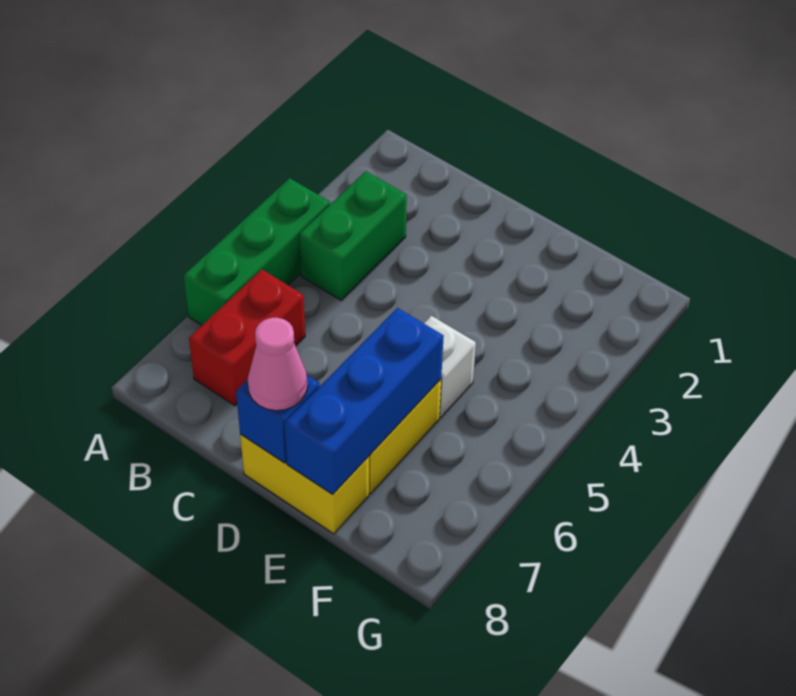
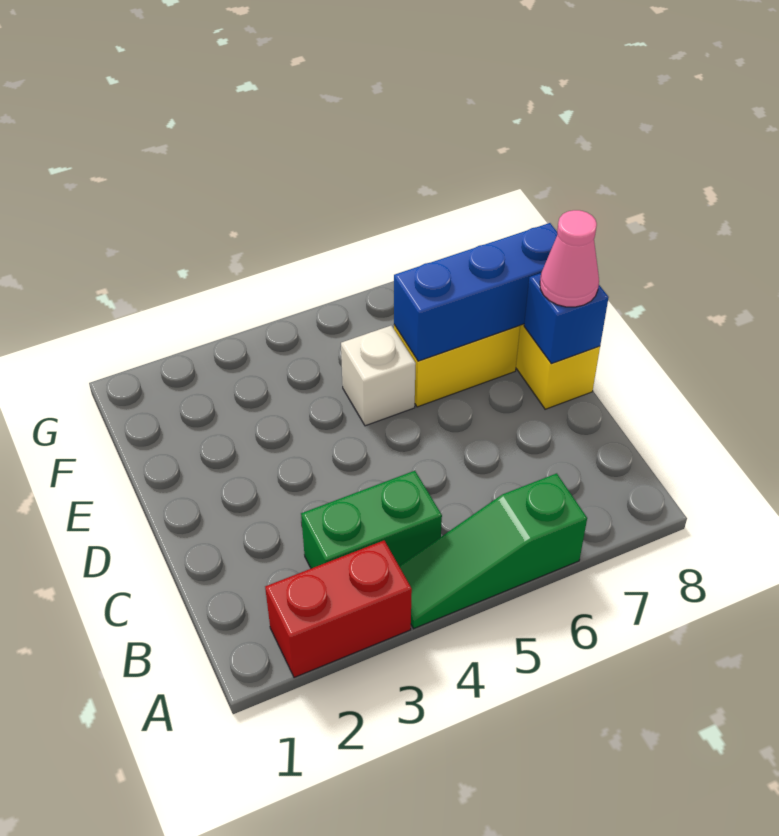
green brick A4:A6 level 1 -> green slope A4:A6 level 1 top 6
red brick B6:B7 level 1 -> red brick A2:A3 level 1

